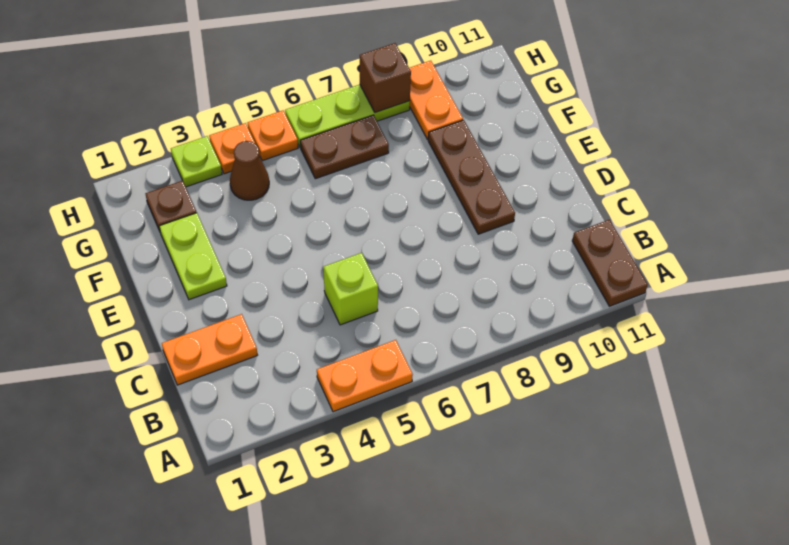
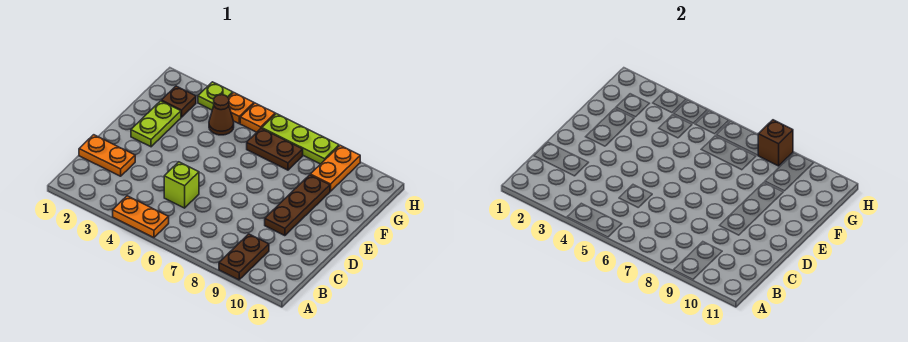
brown plate A11:B11 level 1 -> brown plate A9:B9 level 1

